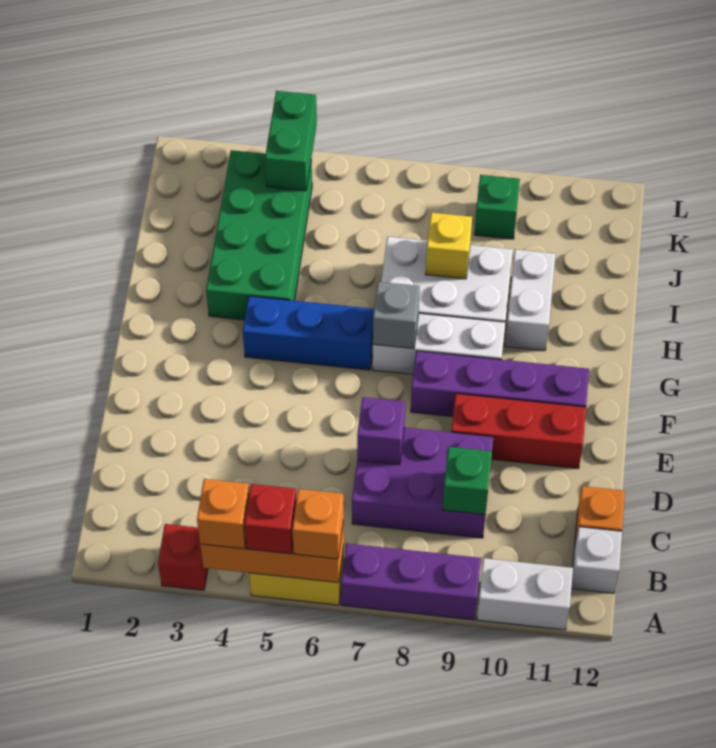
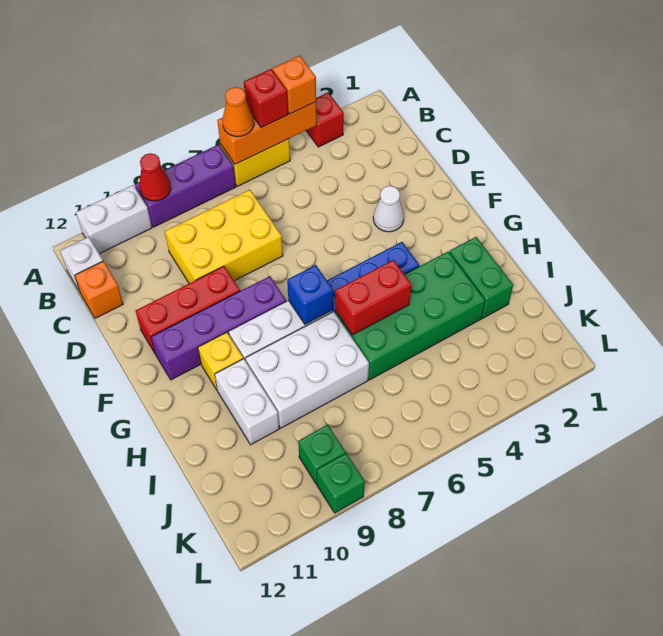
orange brick A6 level 3 -> orange cone A6 level 3
none -> red cone A9 level 2
purple brick C7:D9 level 1 -> yellow brick C7:D9 level 1
green brick C9 level 2 -> green brick L9 level 1
purple brick D7 level 2 -> none
none -> white cone E3 level 1
grey brick G7 level 2 -> blue brick G7 level 2
green brick H3:K4 level 1 -> green brick H3:I6 level 1
none -> red brick H5:H6 level 2
yellow brick I8 level 2 -> yellow brick G10 level 1
green brick K4:L4 level 2 -> green brick H2:I2 level 1

